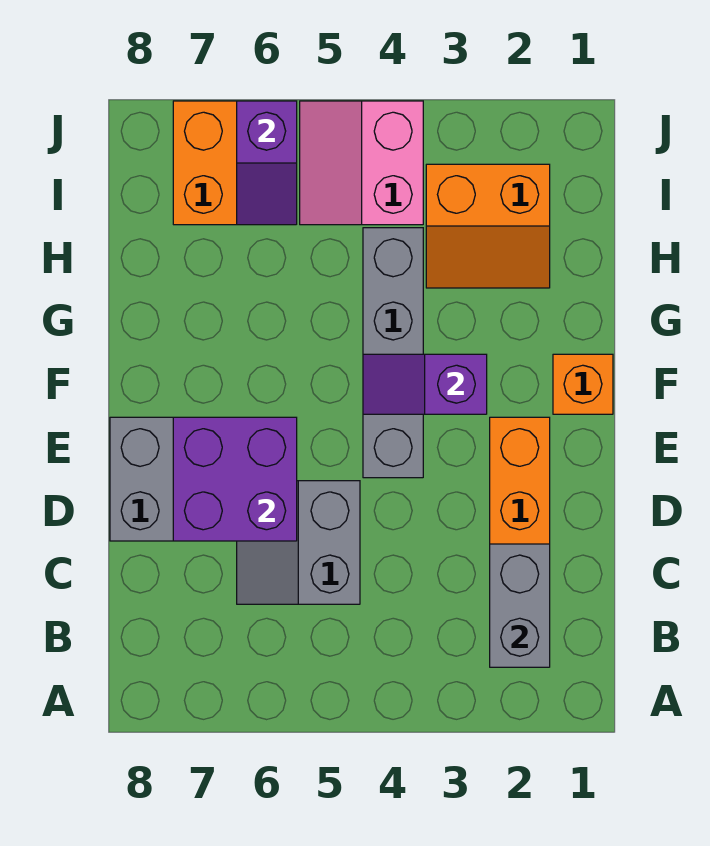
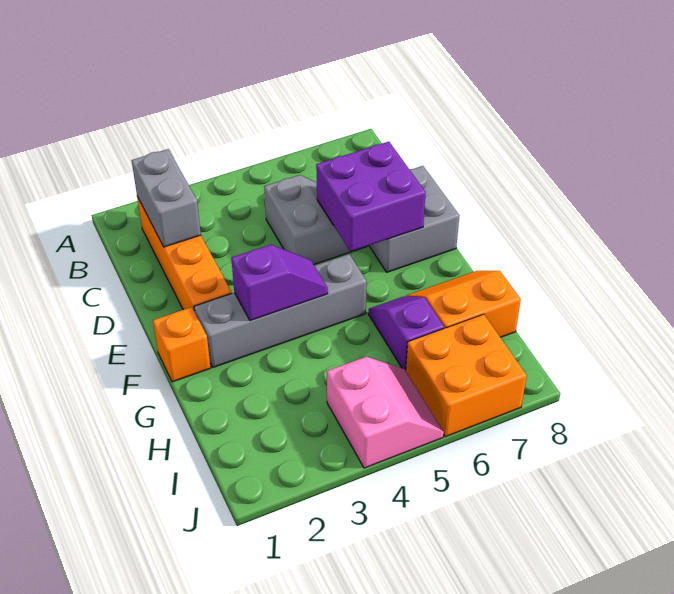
grey brick E4:H4 level 1 -> grey brick F2:F5 level 1
orange slope H2:I3 level 1 top I -> orange slope G7:H8 level 1 top H
purple slope I6:J6 level 2 top J -> purple slope G6:H6 level 1 top H

